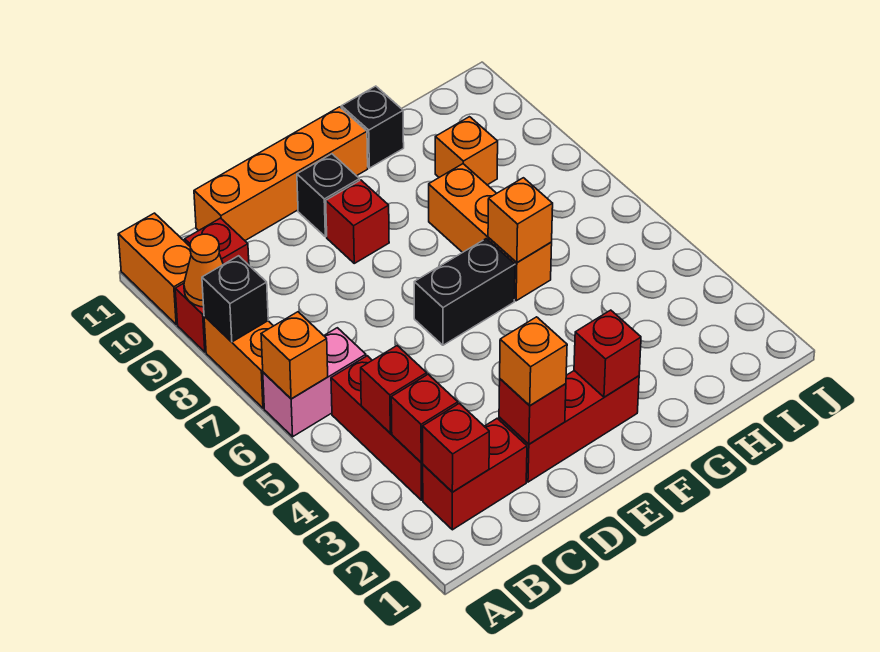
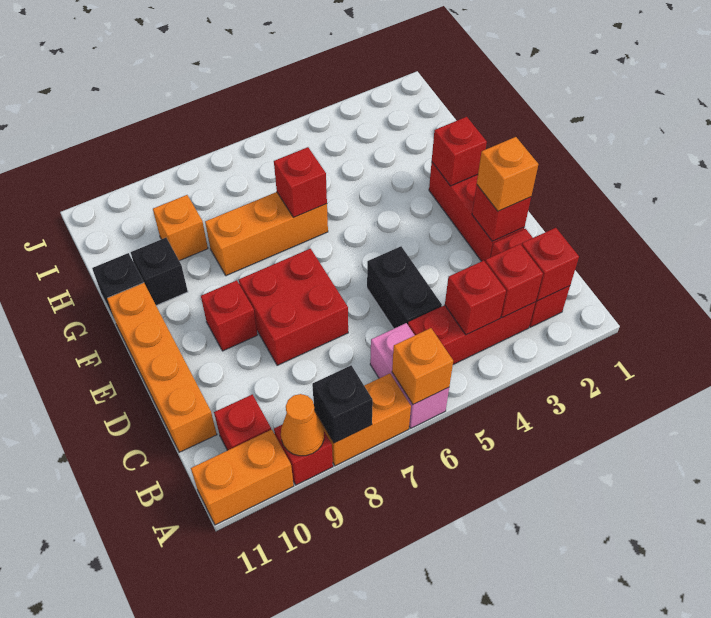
none -> red brick D7:E8 level 1
black brick E6:F6 level 1 -> black brick C5:D5 level 1
black brick E10 level 1 -> black brick G10 level 1
orange brick G6 level 2 -> red brick G6 level 2

